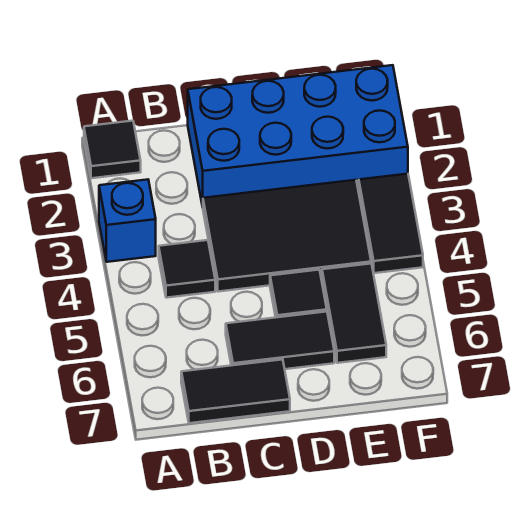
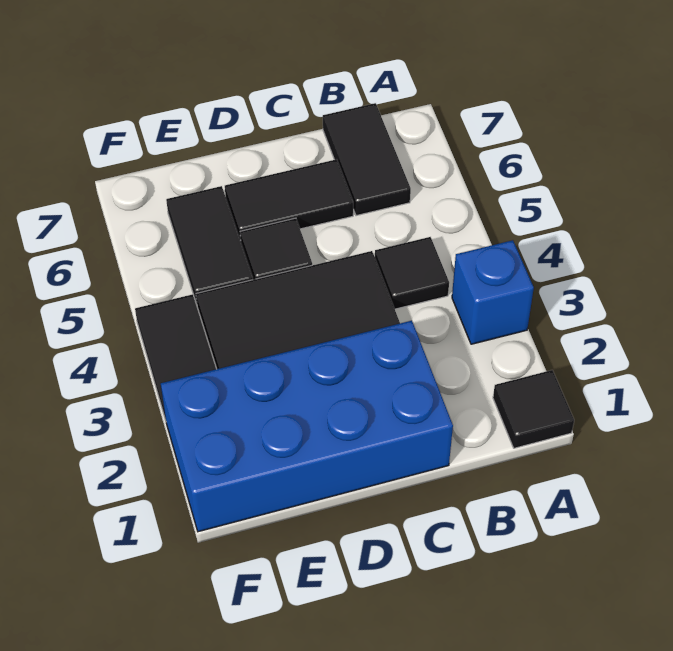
black tile B7:C7 level 1 -> black tile B6:B7 level 1

